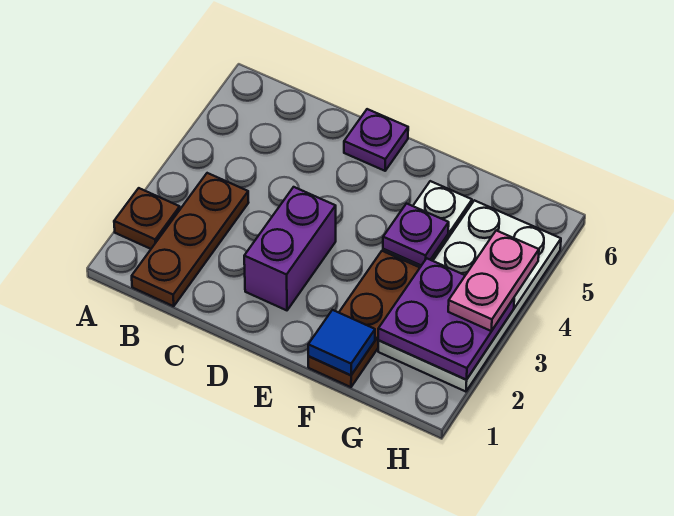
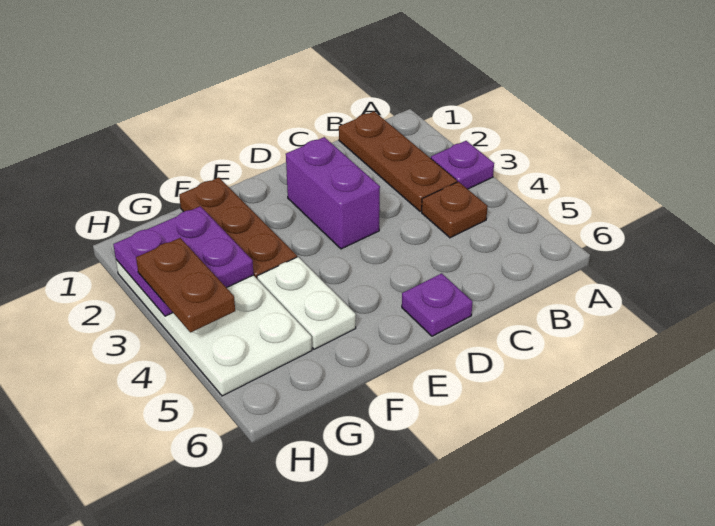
brown plate A2 level 1 -> brown plate B4 level 1
blue tile F1 level 2 -> none
purple plate F4 level 2 -> purple plate A3 level 1
pink plate H3:H4 level 3 -> brown plate H3:H4 level 3

